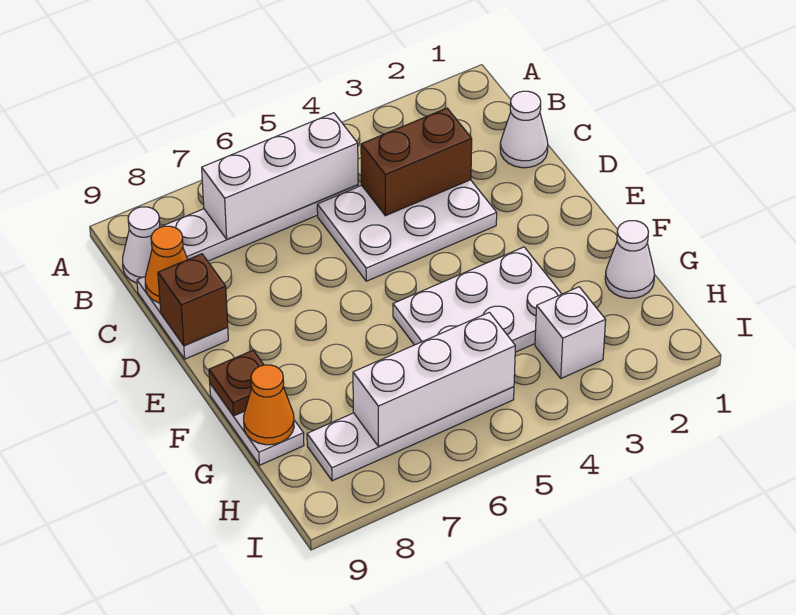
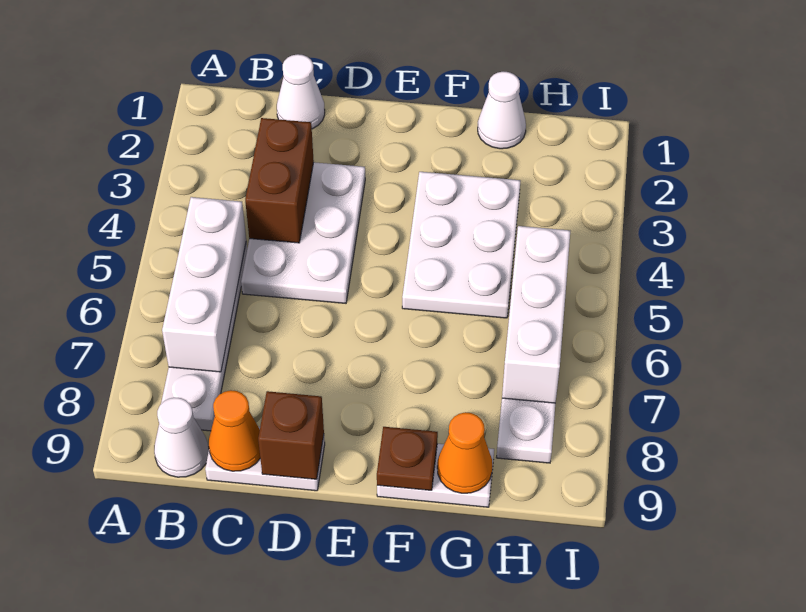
white brick H3 level 1 -> none

